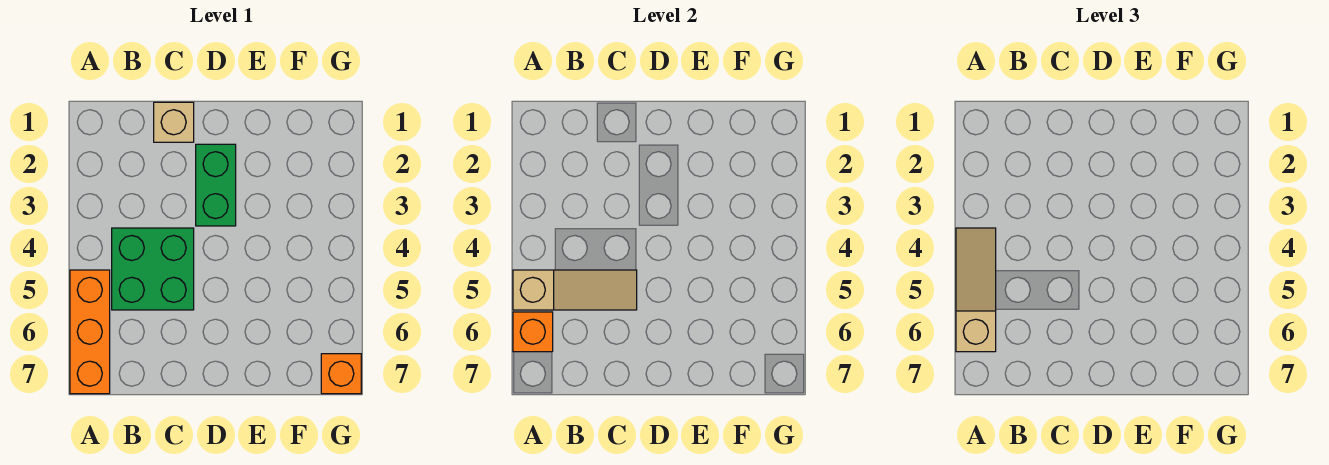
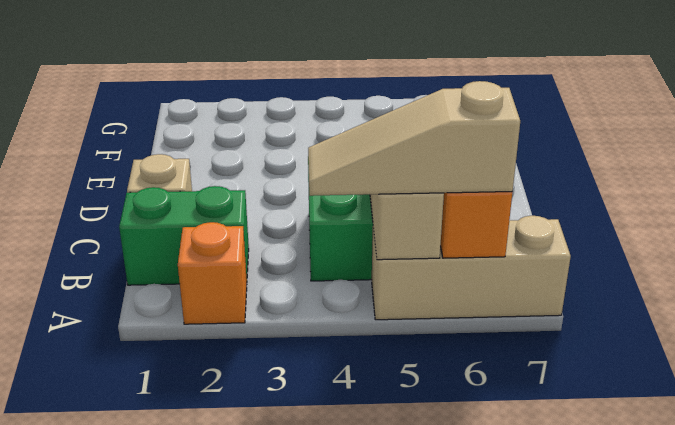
orange brick A5:A7 level 1 -> tan brick A5:A7 level 1
green brick D2:D3 level 1 -> green brick B1:B2 level 1
orange brick G7 level 1 -> orange brick A2 level 1

